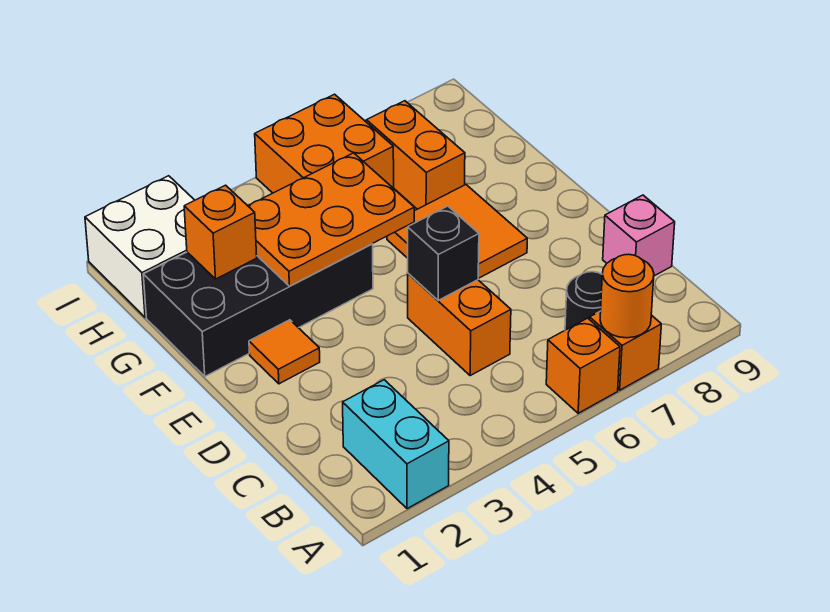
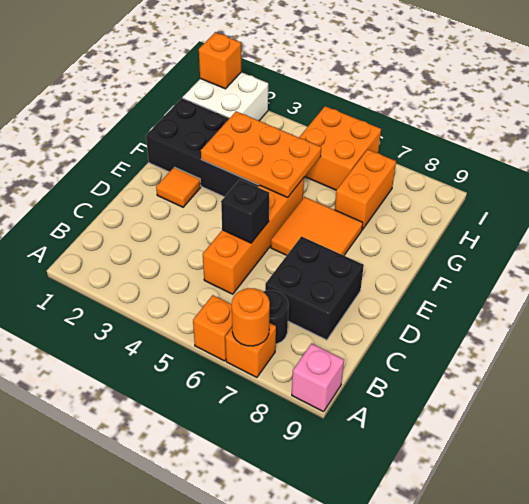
cyan brick A2:B2 level 1 -> none
orange brick C5:D5 level 1 -> orange brick C5:F5 level 1
none -> black brick C7:D8 level 1
pink brick C9 level 1 -> pink brick A9 level 1
orange brick G2 level 2 -> orange brick I1 level 2

